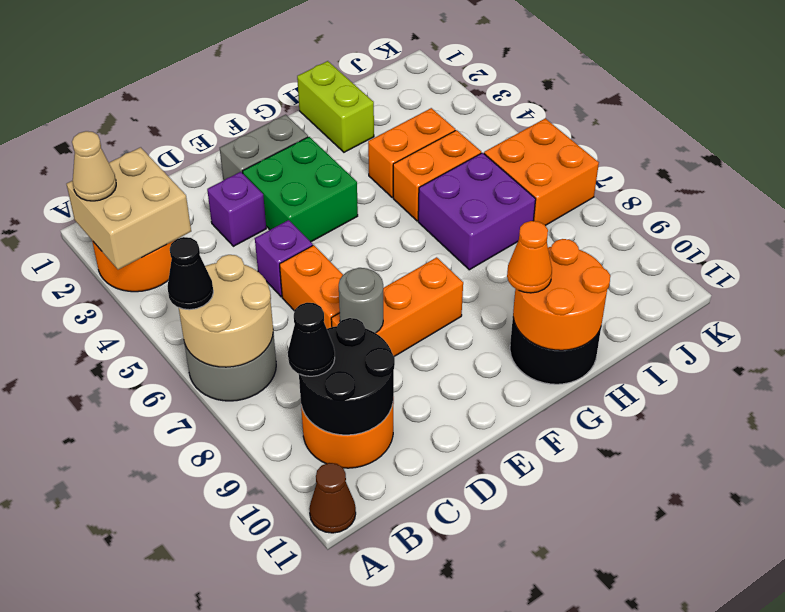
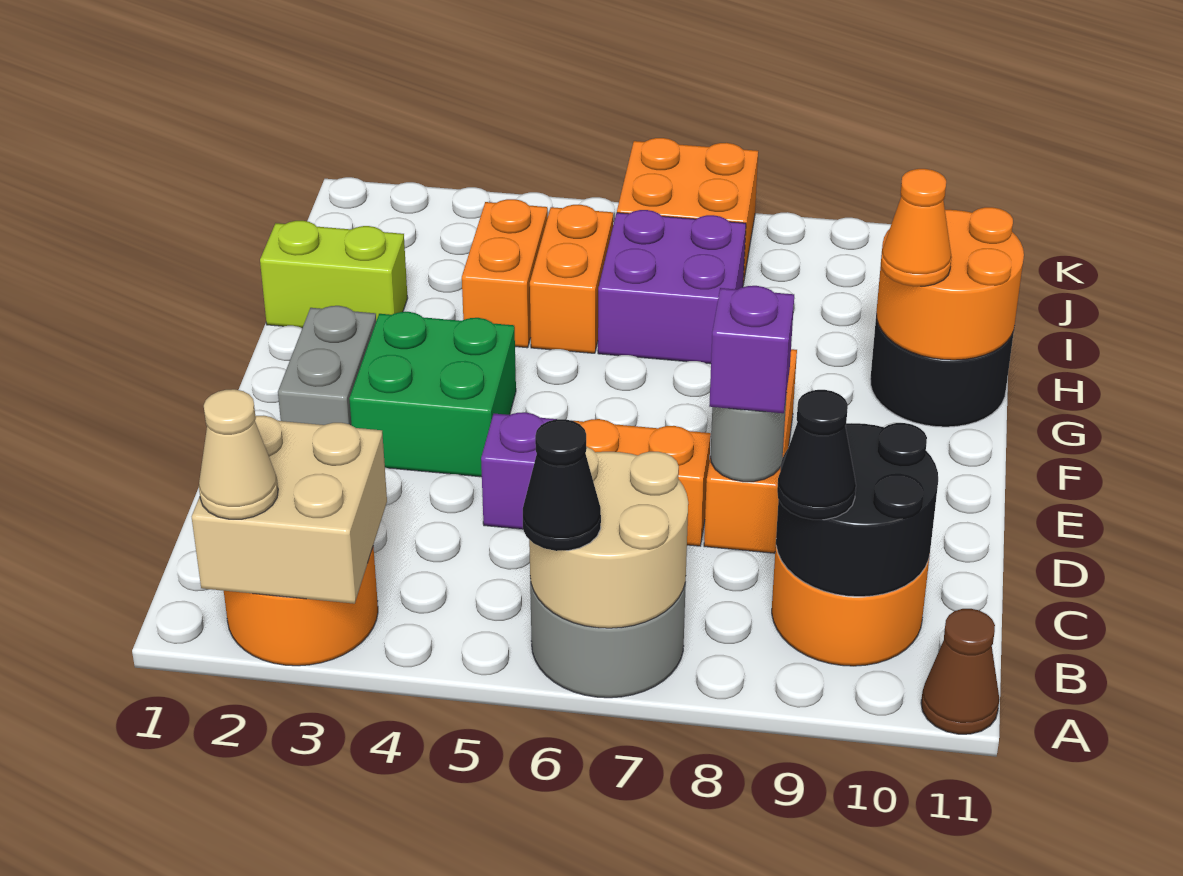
purple brick D3 level 1 -> purple brick D8 level 3

